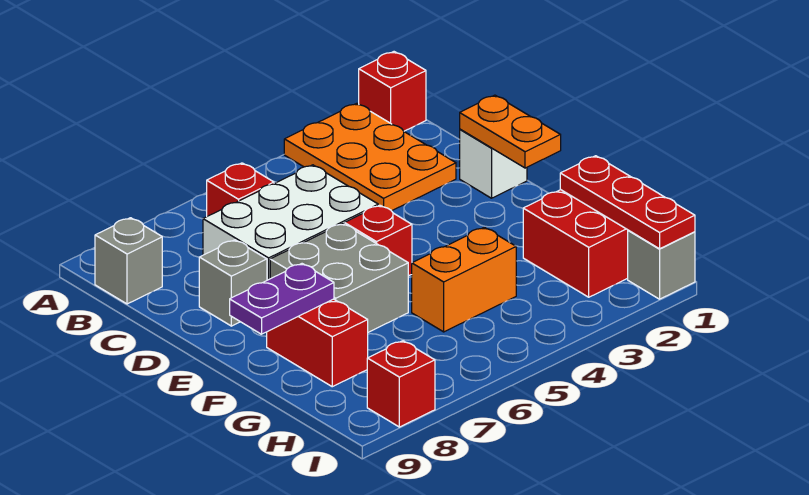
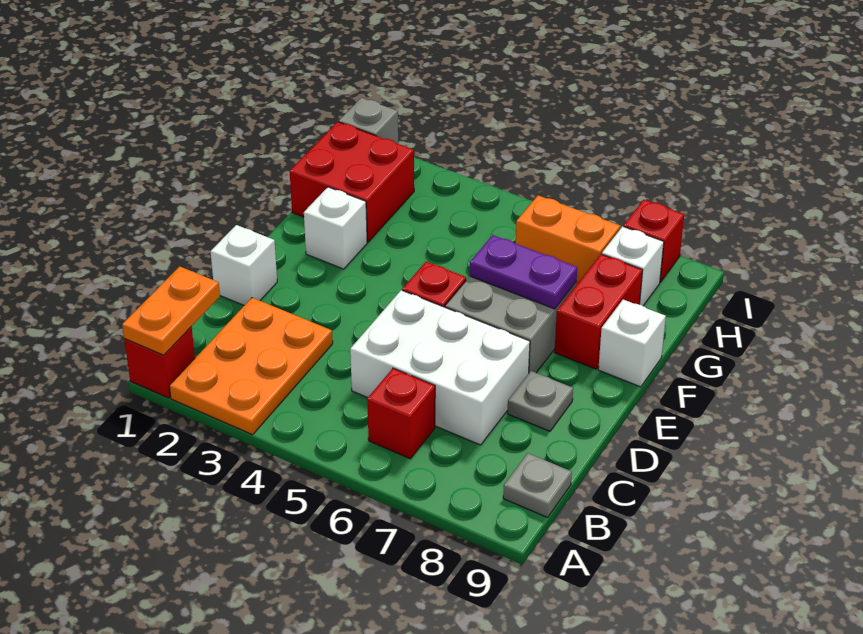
grey brick B9 level 1 -> grey plate B9 level 1
orange plate D1:E1 level 2 -> orange plate A1:B1 level 2
grey brick D8 level 1 -> grey plate D8 level 1
none -> white brick F2 level 1
purple plate F8:F9 level 2 -> purple plate F6:F7 level 2
none -> white brick F9 level 1
red plate G1:I1 level 2 -> none
orange brick G4:G5 level 1 -> orange brick H6:H7 level 1
none -> white brick H8 level 1

